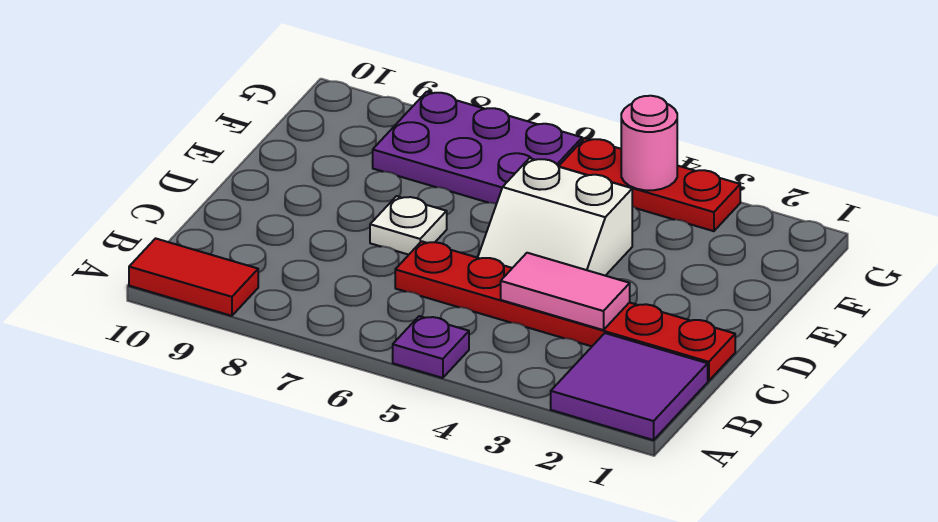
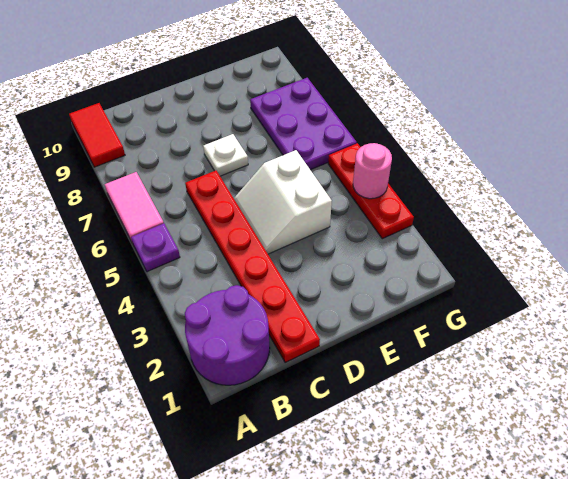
purple tile A1:B2 level 1 -> purple round brick A1:B2 level 1
pink tile C3:C4 level 2 -> pink tile A6:A7 level 1

